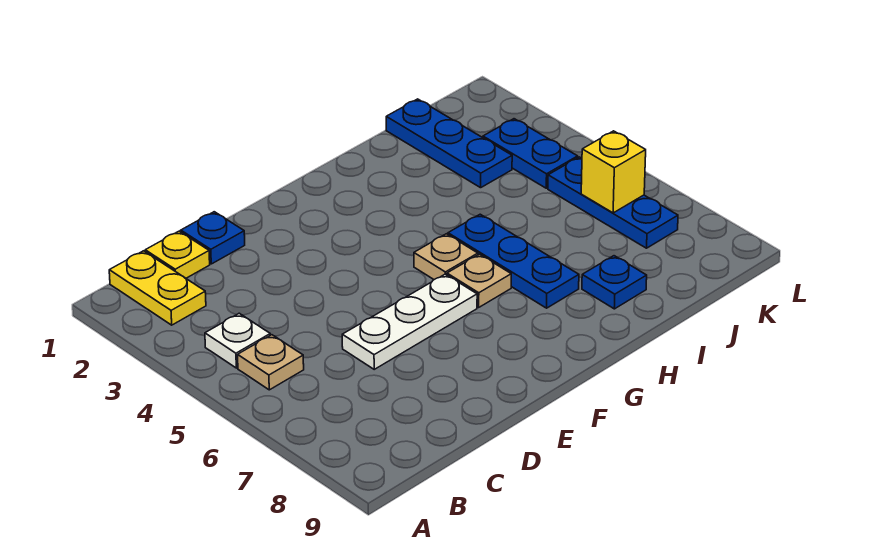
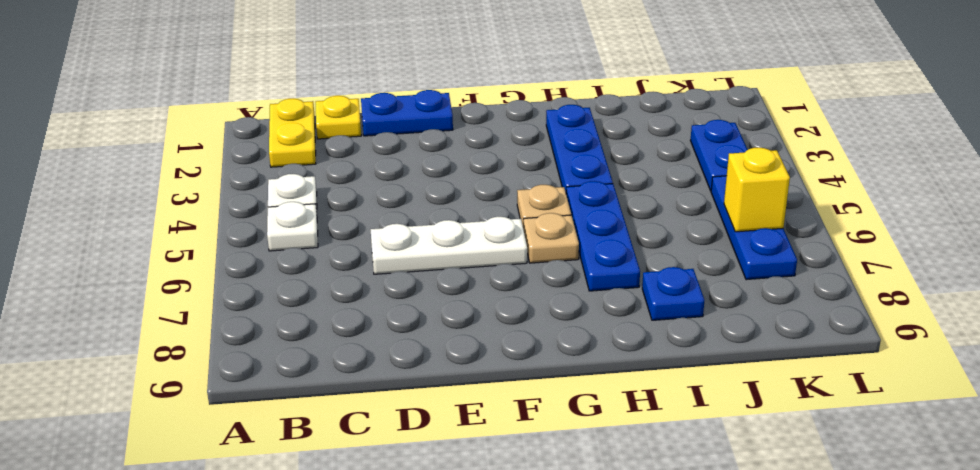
tan plate B5 level 1 -> white plate B5 level 1
blue plate D1 level 1 -> blue plate D1:E1 level 1
blue plate J1:J3 level 1 -> blue plate H2:H4 level 1

